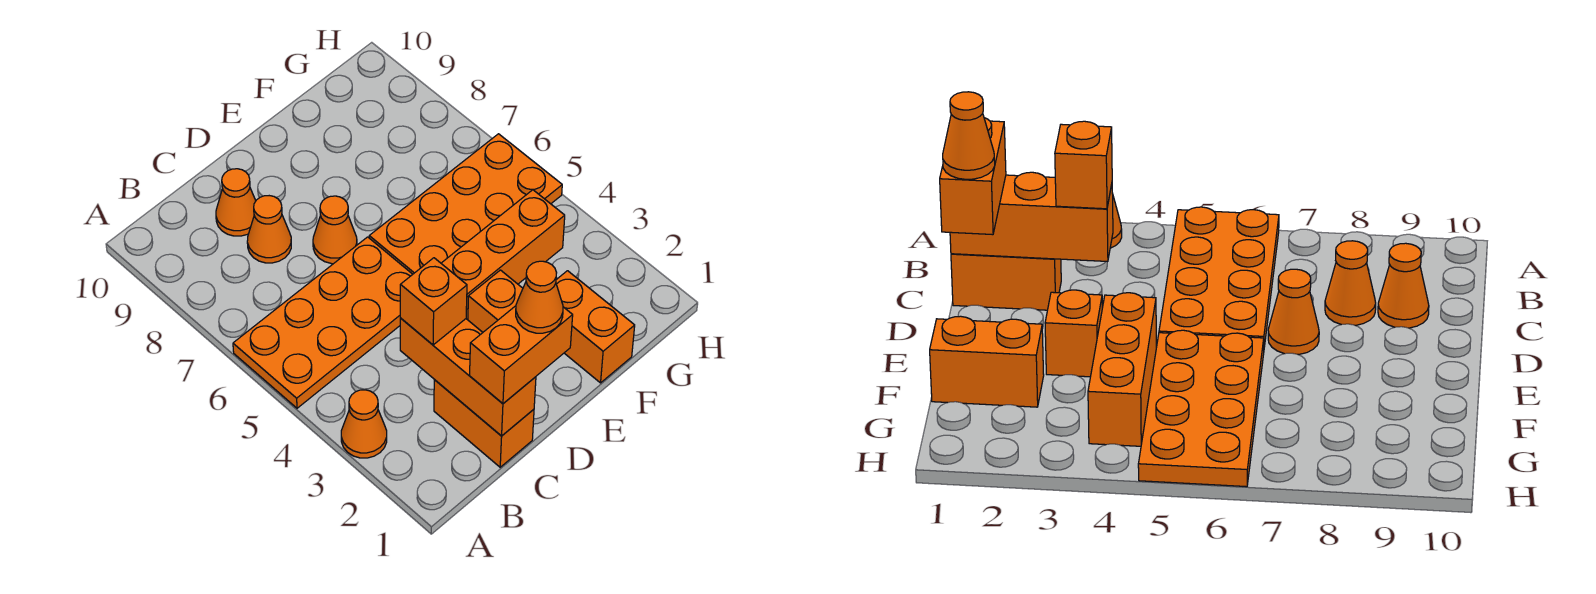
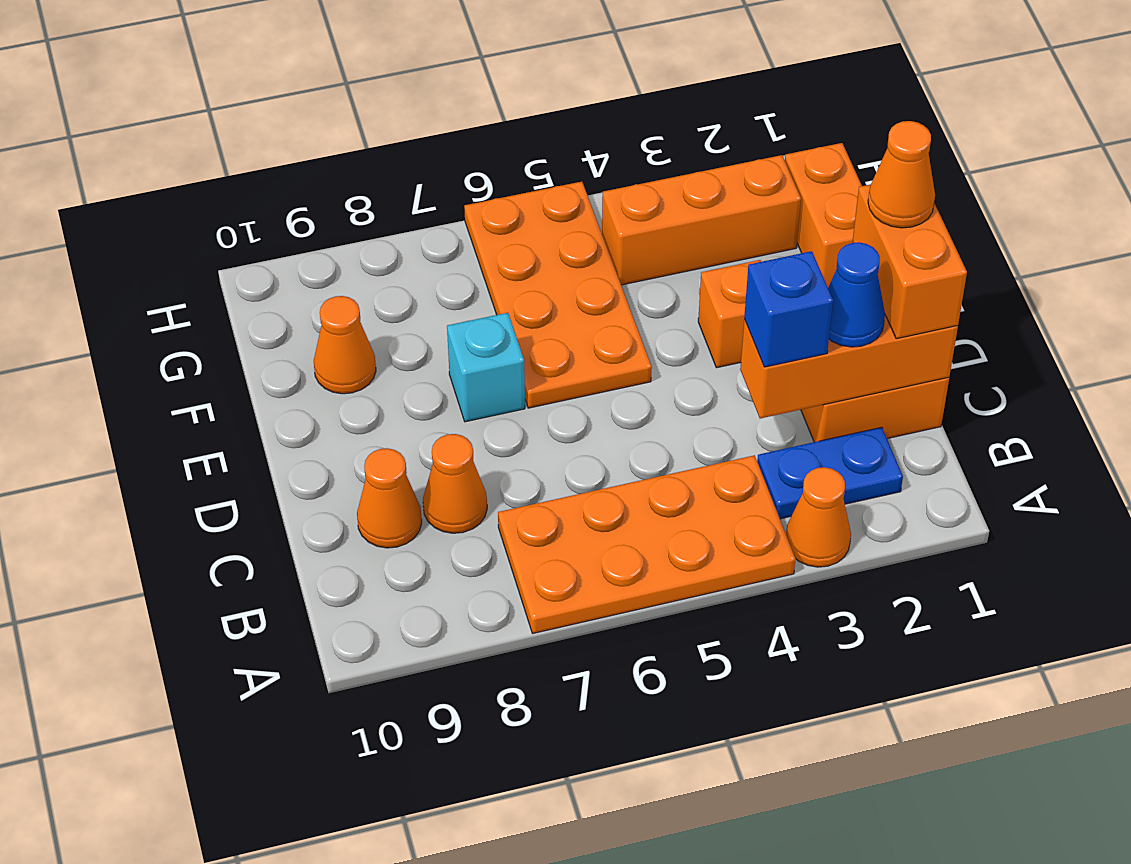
orange plate A5:D6 level 1 -> orange plate A4:B7 level 1
none -> blue plate B2:B3 level 1
none -> blue cone C2 level 3
orange brick C3 level 3 -> blue brick C3 level 3
orange cone D7 level 1 -> orange cone F9 level 1
orange brick E4:G4 level 1 -> orange brick G2:G4 level 1
none -> cyan brick E7 level 1
orange brick F1:F2 level 1 -> orange brick F1:G1 level 1

